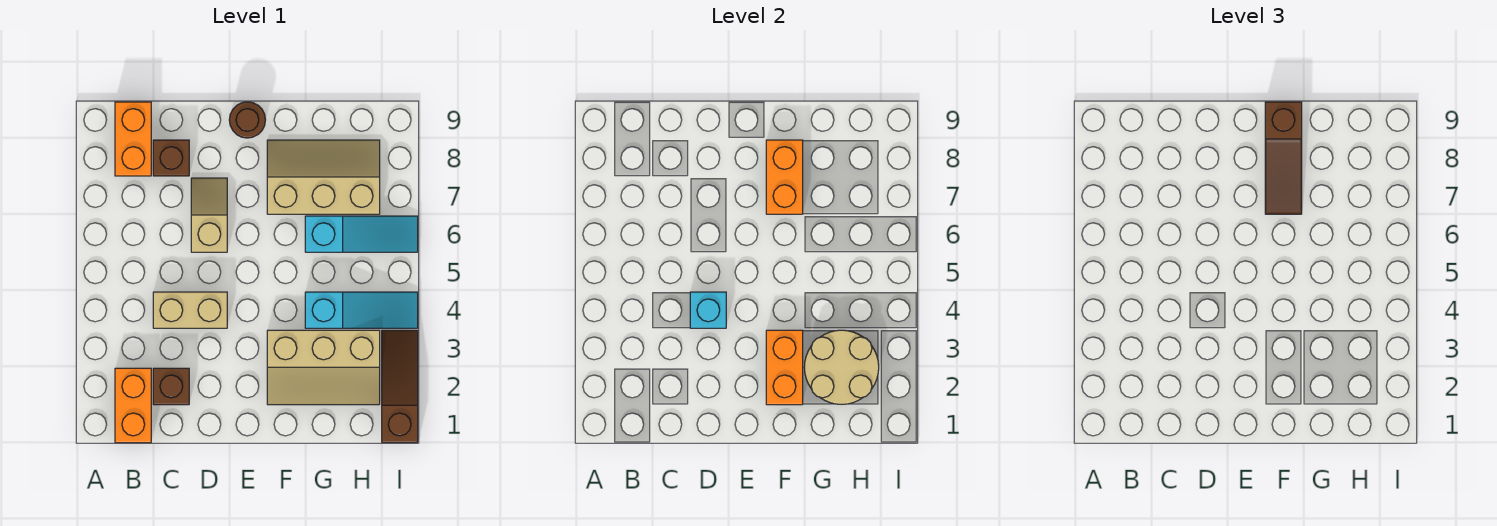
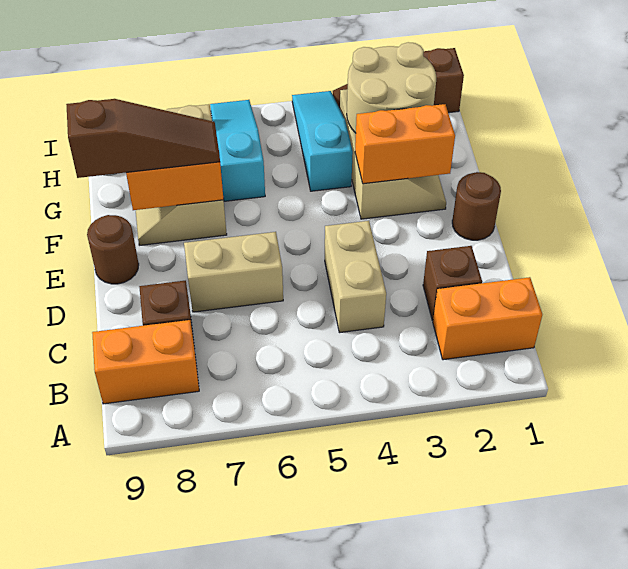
cyan brick D4 level 2 -> none
tan slope D6:D7 level 1 top 6 -> tan brick D6:D7 level 1
none -> brown round brick E1 level 1

